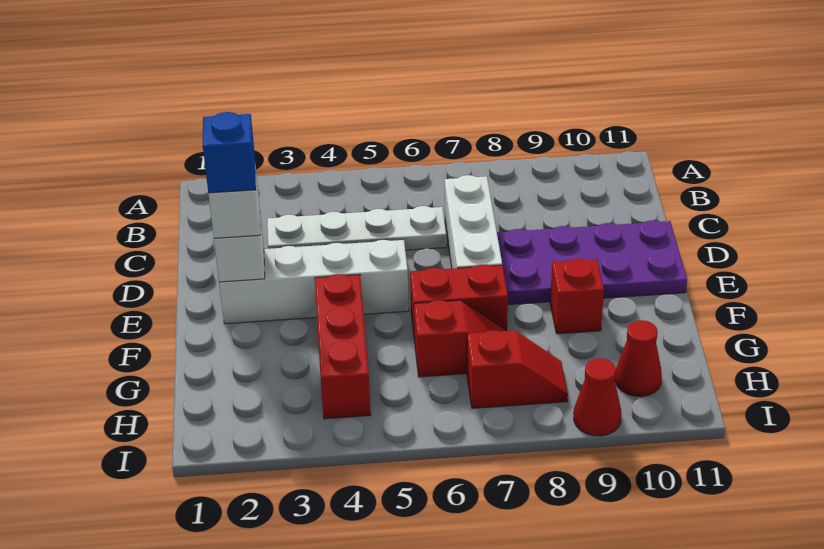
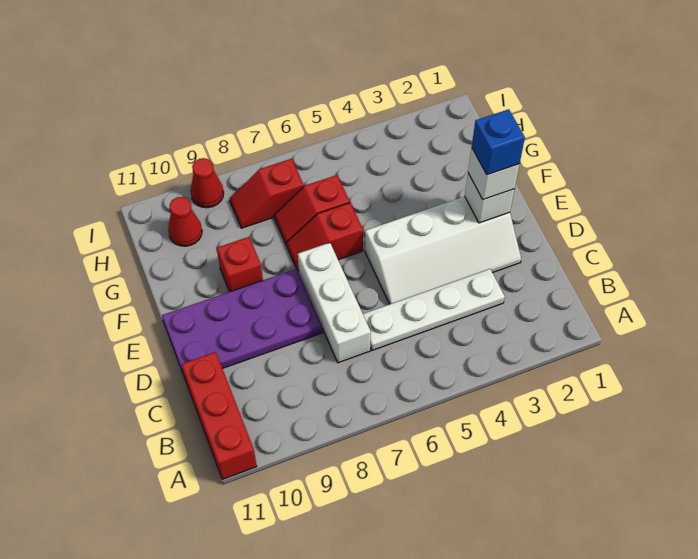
red brick F4:H4 level 1 -> red brick A11:C11 level 1
red brick F6:F7 level 1 -> red slope F6:F7 level 1 top 6

